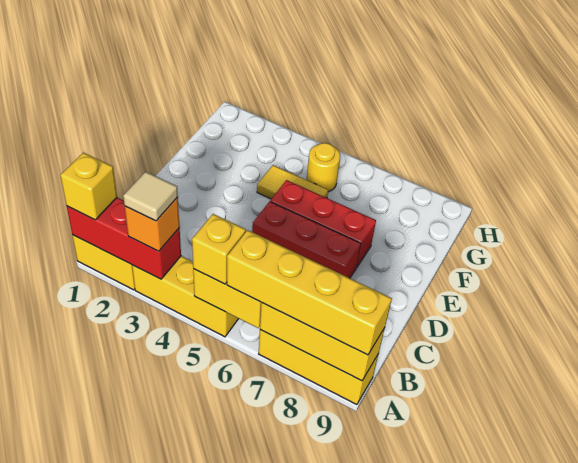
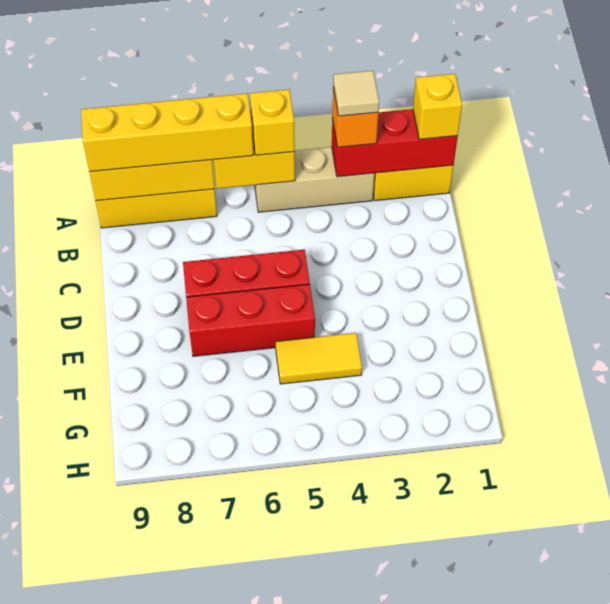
yellow brick A3:A5 level 1 -> tan brick A3:A5 level 1
yellow round brick G5 level 1 -> none

